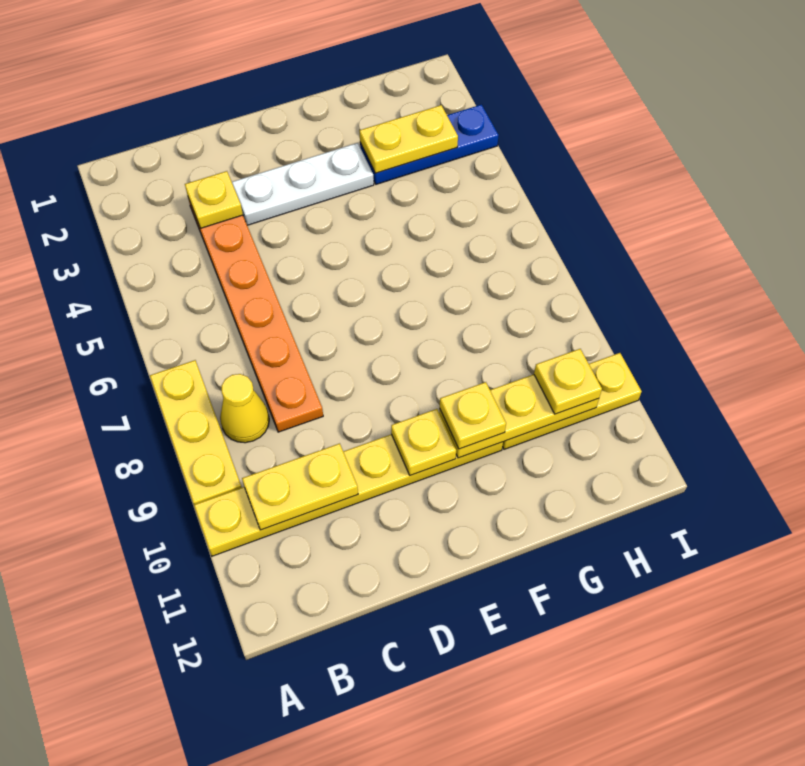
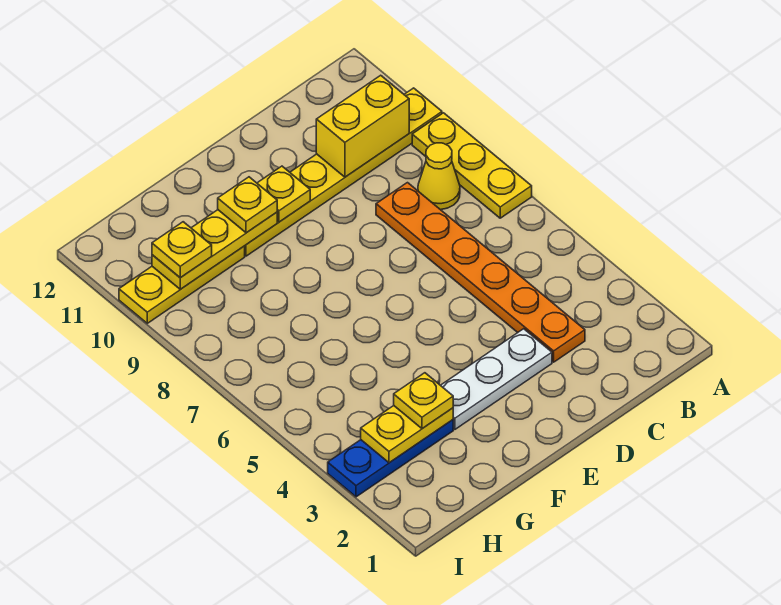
yellow plate B10:C10 level 2 -> yellow brick B10:C10 level 2
yellow plate C3 level 2 -> yellow plate G3 level 3

